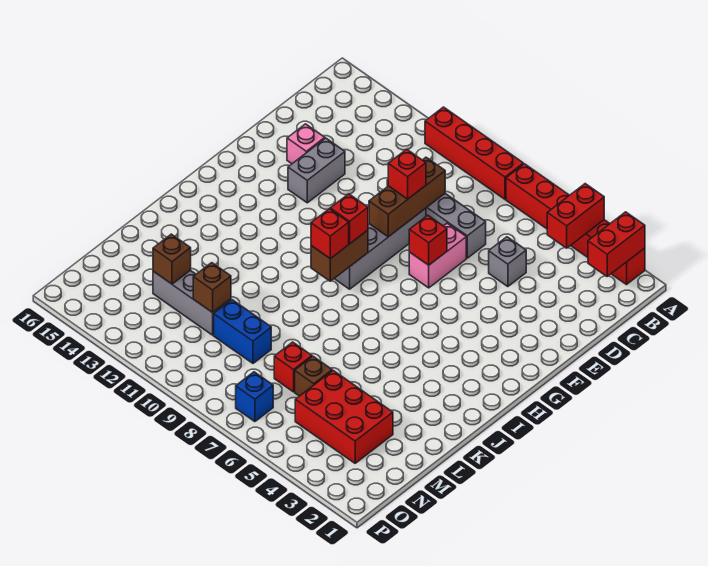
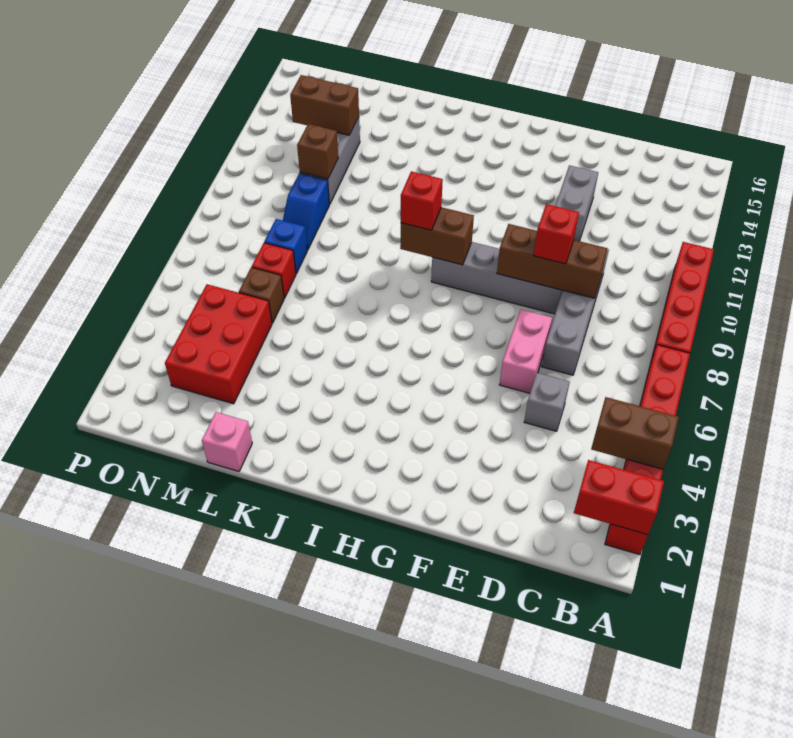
red brick A4:B4 level 2 -> brown brick A4:B4 level 2
pink brick E7:F7 level 1 -> pink brick E6:E7 level 1
grey brick E13:F13 level 1 -> grey brick E12:E13 level 1
pink brick E14 level 1 -> pink brick L1 level 1
red brick F7 level 2 -> none
red brick H9 level 3 -> none
blue brick M9:M10 level 1 -> blue slope M9:M10 level 1 top 10
brown brick M13 level 2 -> brown brick M13:N13 level 2
blue brick O7 level 1 -> blue brick M8 level 1

